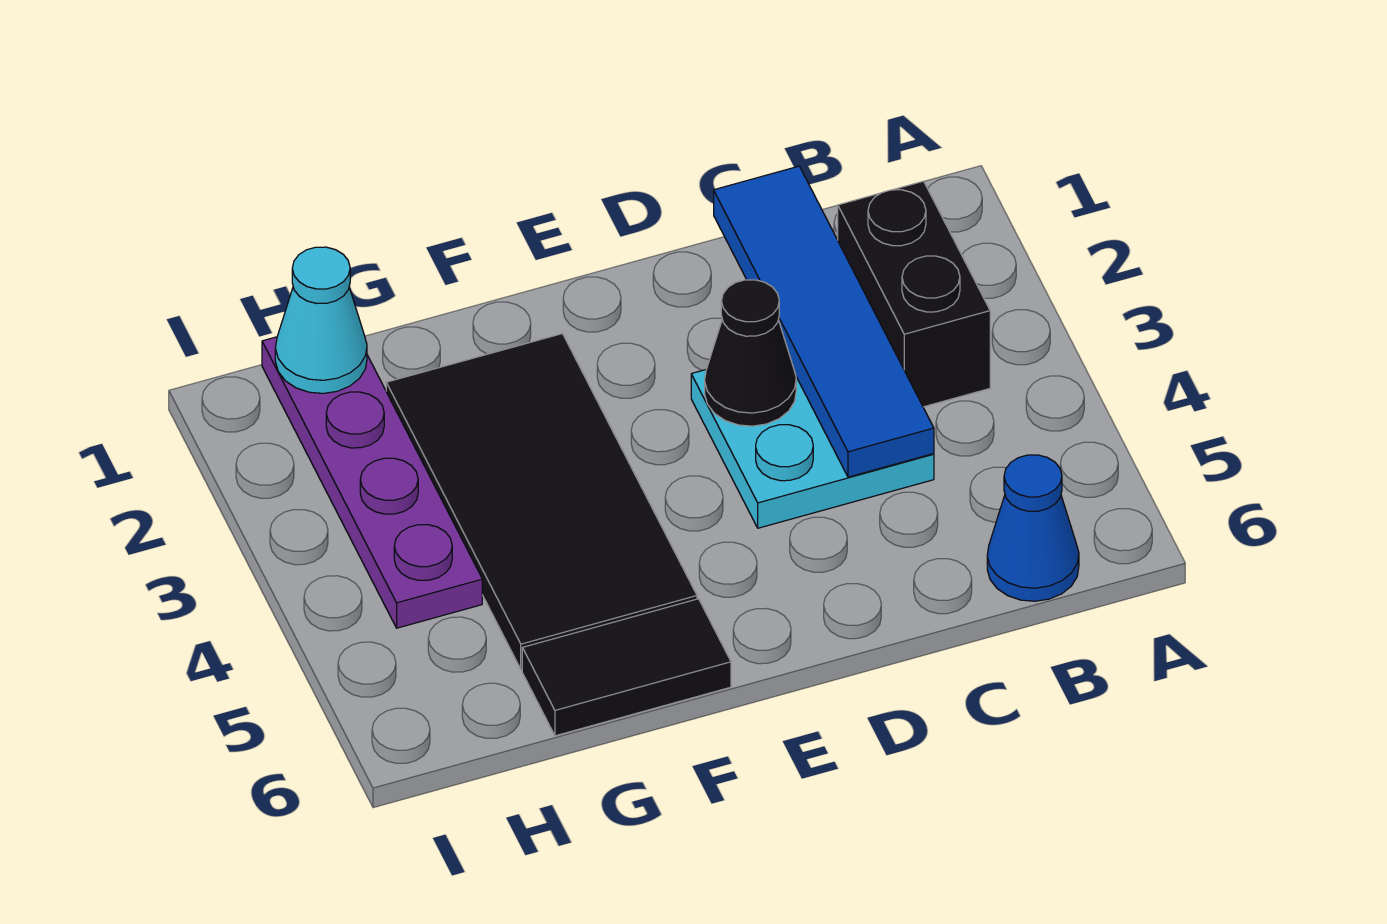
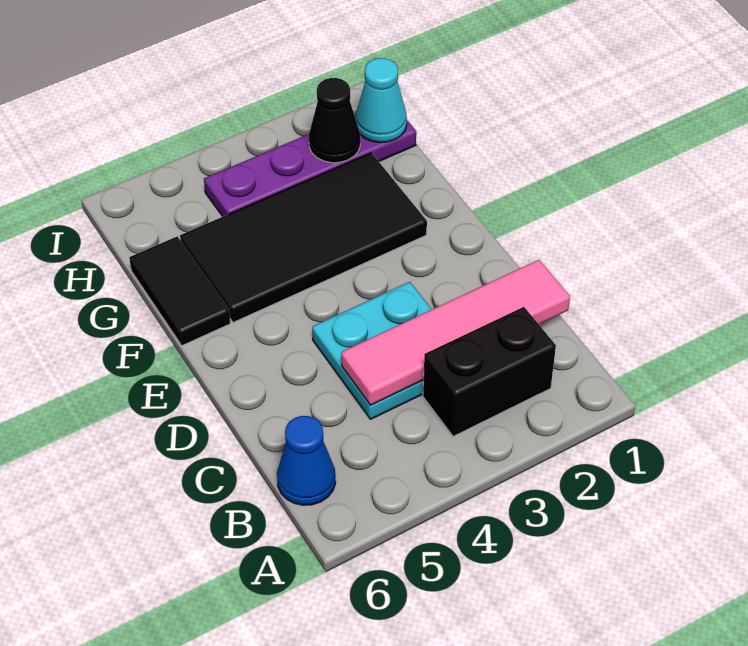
blue tile C1:C4 level 2 -> pink tile C1:C4 level 2
black cone D3 level 2 -> black cone H2 level 2

